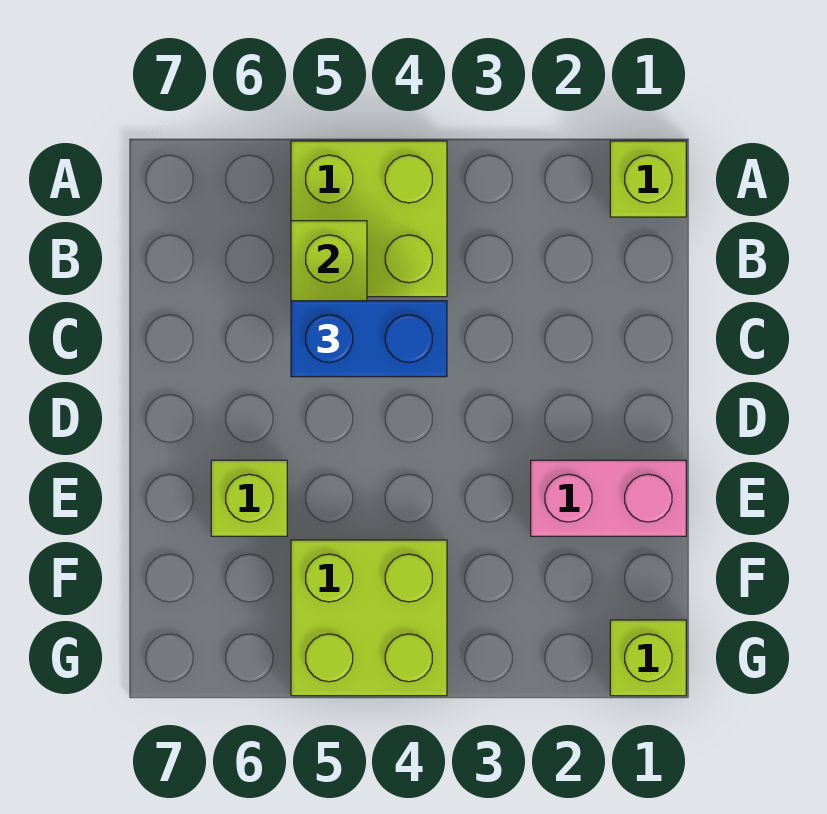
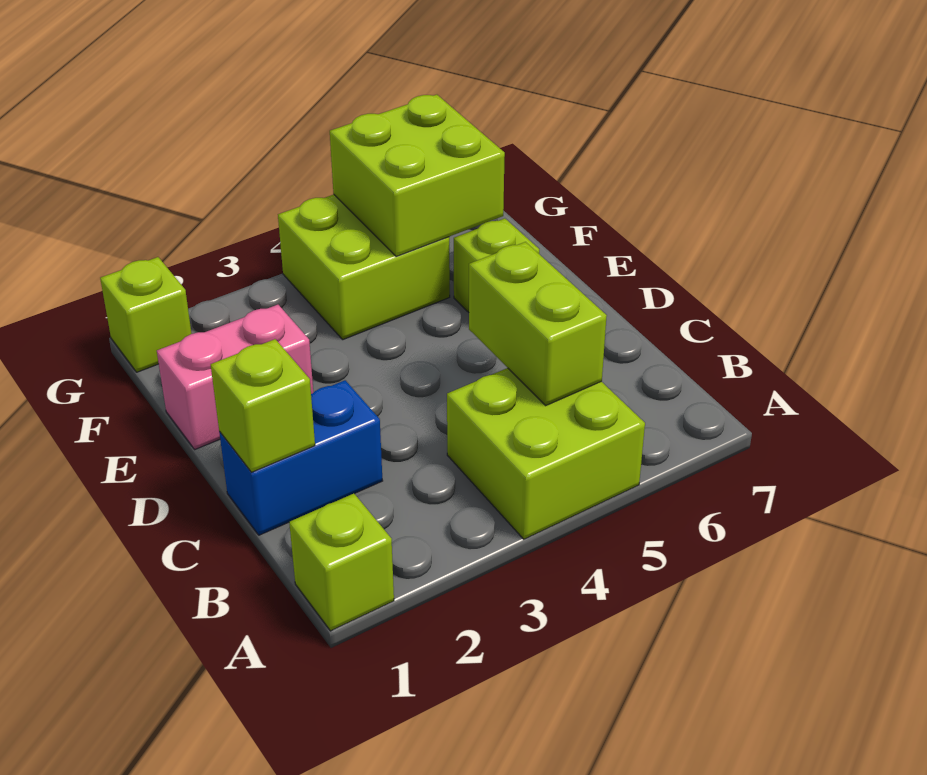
none -> lime brick C1 level 2
blue brick C4:C5 level 3 -> blue brick C1:C2 level 1
none -> lime brick F5:G6 level 2

